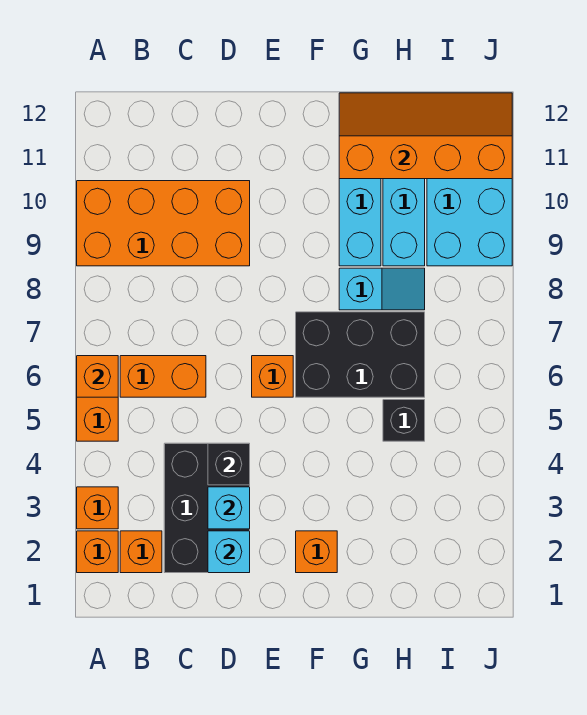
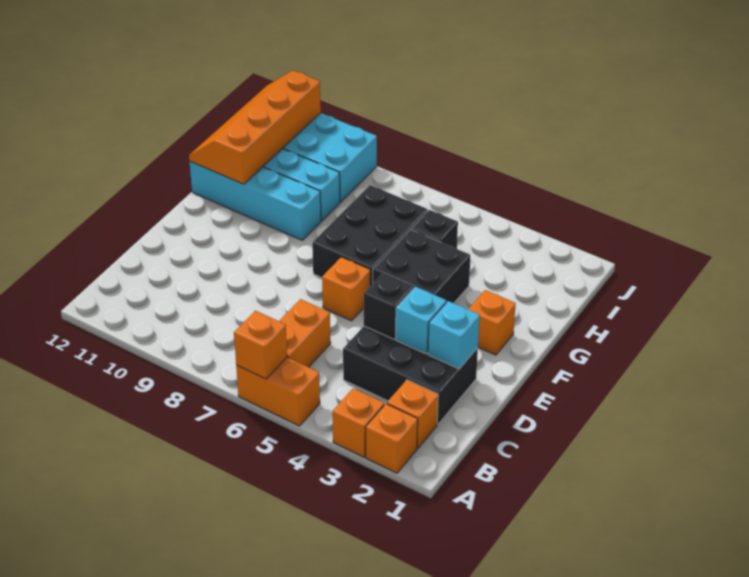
orange brick A9:D10 level 1 -> none
none -> black brick F4:G5 level 1
cyan slope G8:H8 level 1 top G -> none

